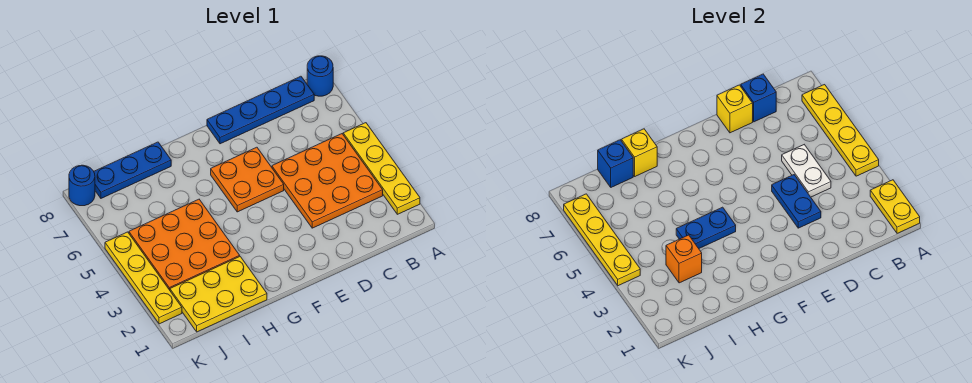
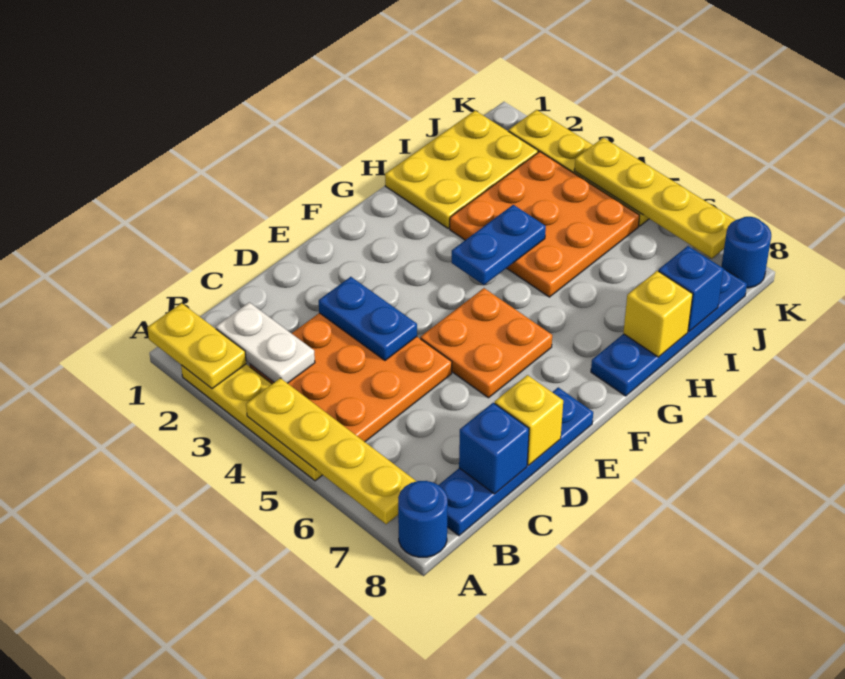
white plate C4:C5 level 2 -> white plate B2:B3 level 2
blue plate H8:J8 level 1 -> blue plate G8:J8 level 1
orange brick I3 level 2 -> none

